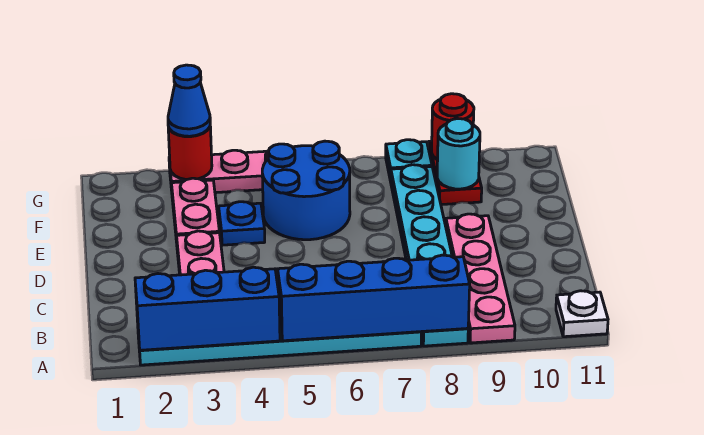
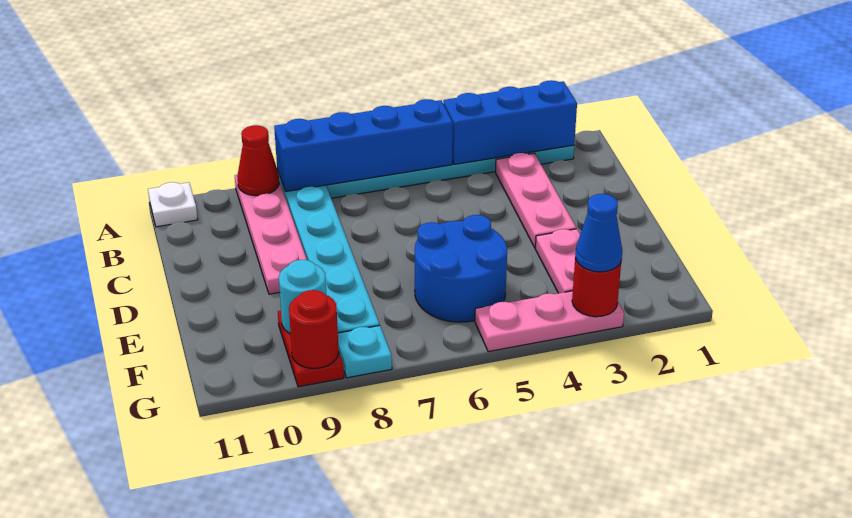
none -> red cone A9 level 2
blue plate E4 level 1 -> none

